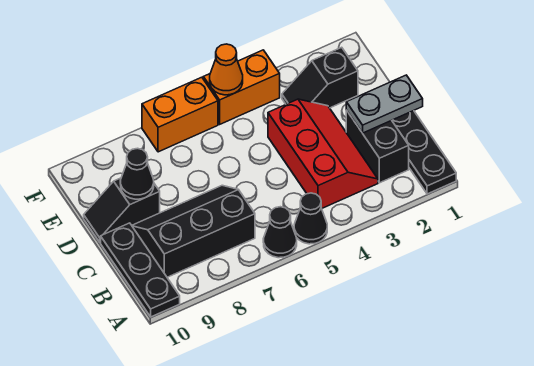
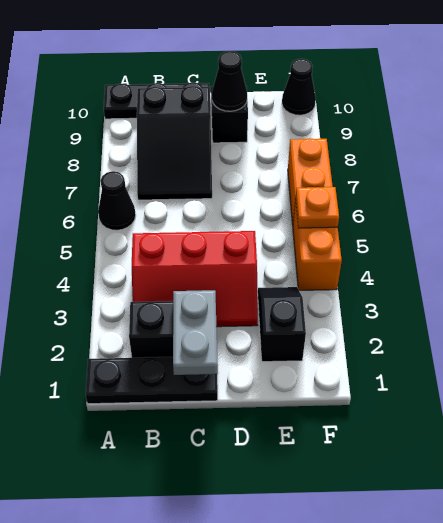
black cone A5 level 1 -> black cone F10 level 1
black slope B7:C9 level 1 top B -> black slope B7:C9 level 1 top 9
orange cone F5 level 2 -> orange plate F5 level 2

